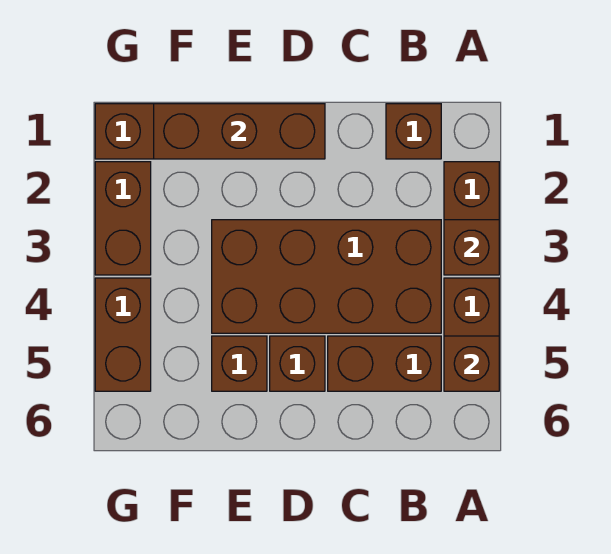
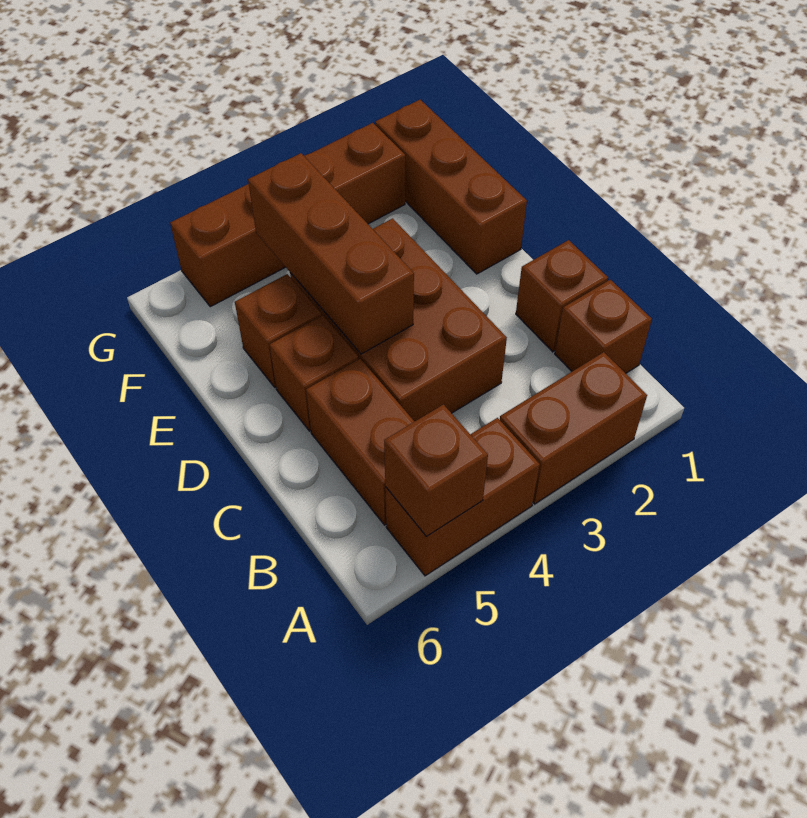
brown brick A3 level 2 -> brown brick C1 level 1
brown brick B3:E4 level 1 -> brown brick C3:E4 level 1
brown brick D1:F1 level 2 -> brown brick D4:F4 level 2

